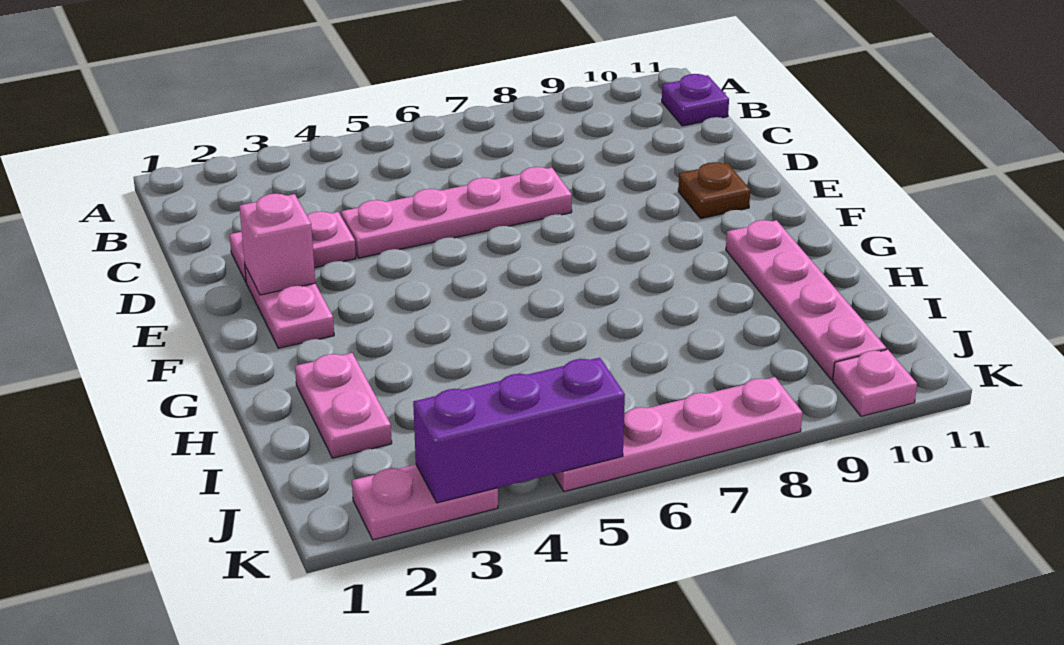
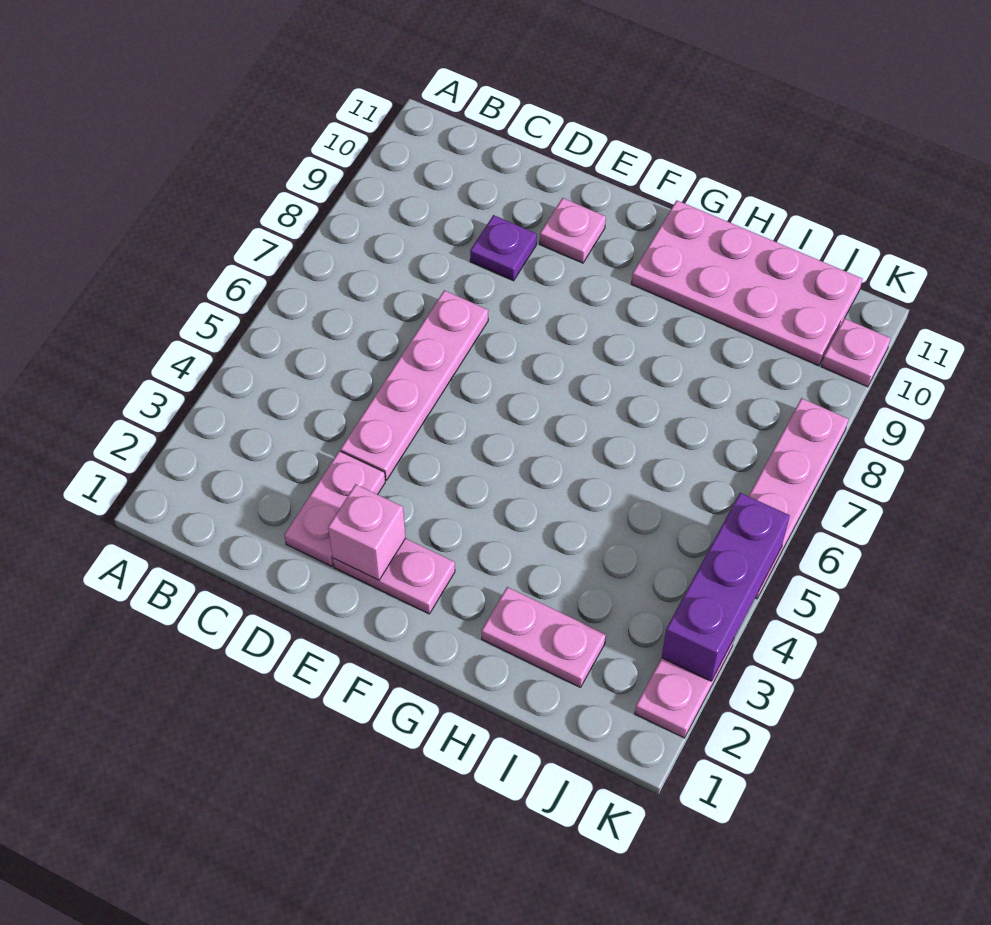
purple plate B11 level 1 -> purple plate D9 level 1
brown plate E10 level 1 -> pink plate E10 level 1
pink plate G10:J10 level 1 -> pink plate G10:J11 level 1

